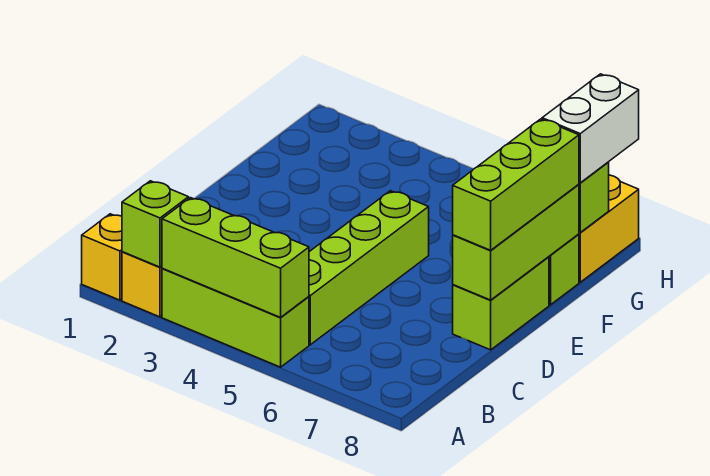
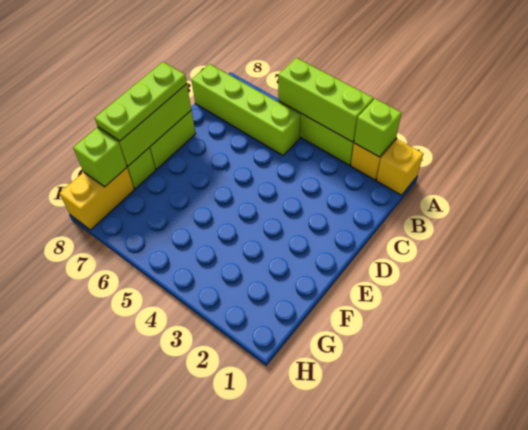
lime brick B5:E5 level 1 -> lime brick B5:B8 level 1
lime brick D8:F8 level 3 -> lime plate D8:F8 level 3
white brick G8:H8 level 3 -> none

